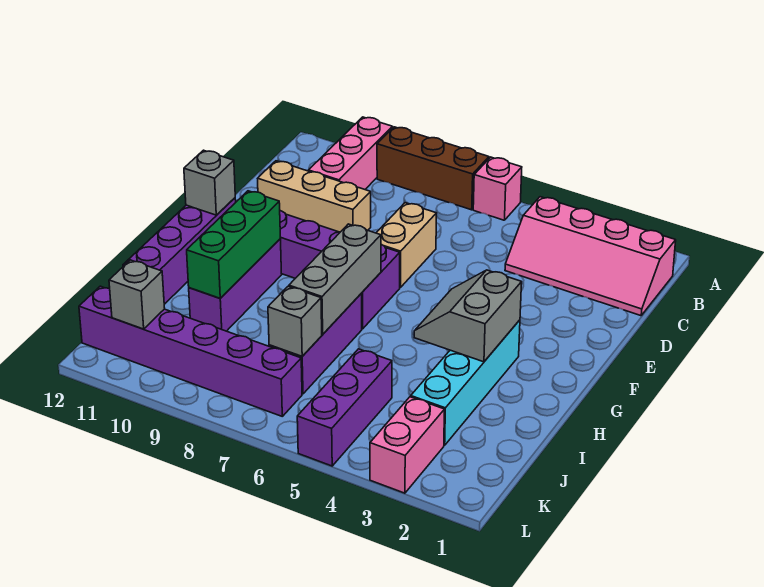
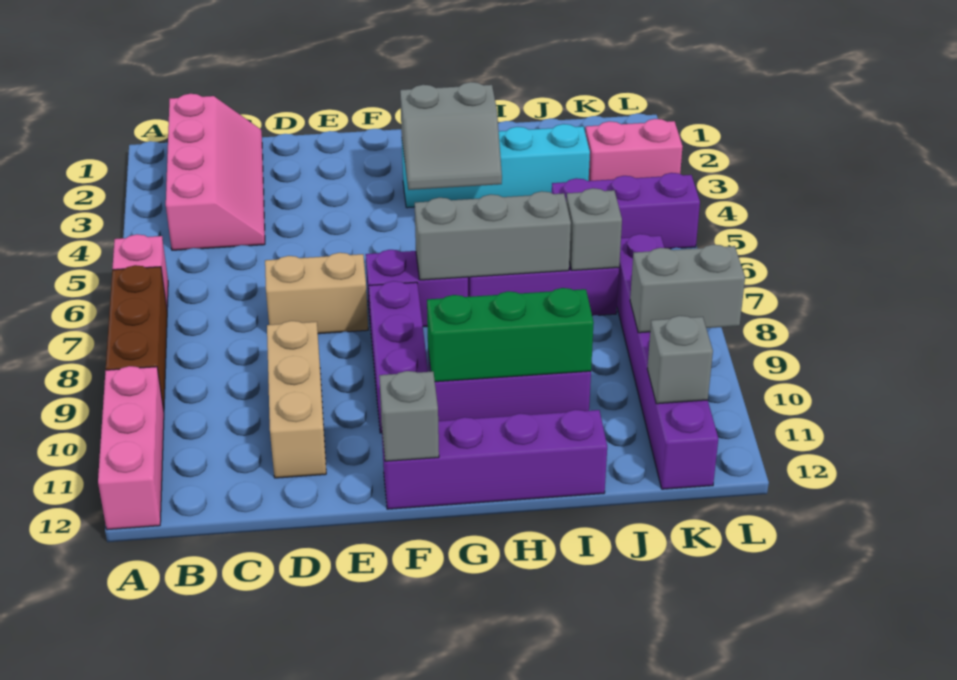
pink brick A10:C10 level 1 -> pink brick A10:A12 level 1
none -> grey brick K9:L9 level 2

